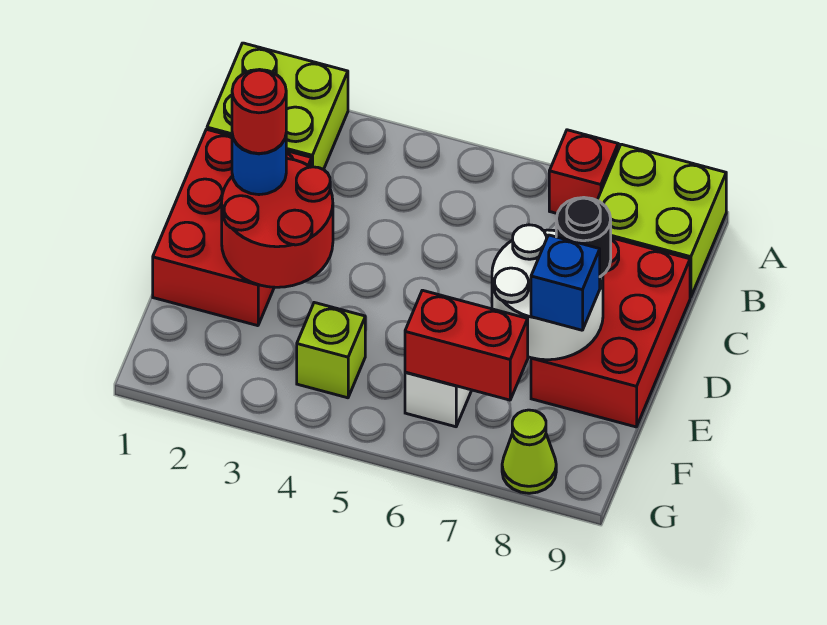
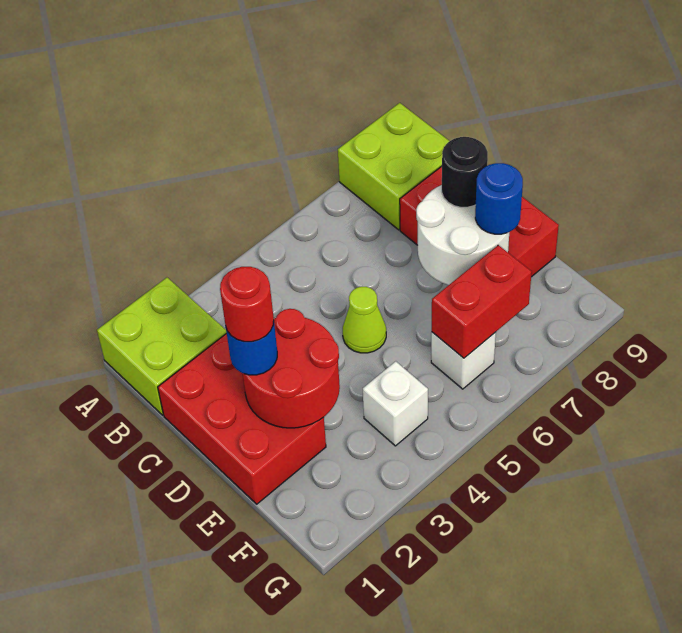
red brick A7 level 1 -> none
blue brick E8 level 3 -> blue round brick E8 level 3
lime brick F4 level 1 -> white brick F4 level 1
lime cone G8 level 1 -> lime cone D5 level 1

